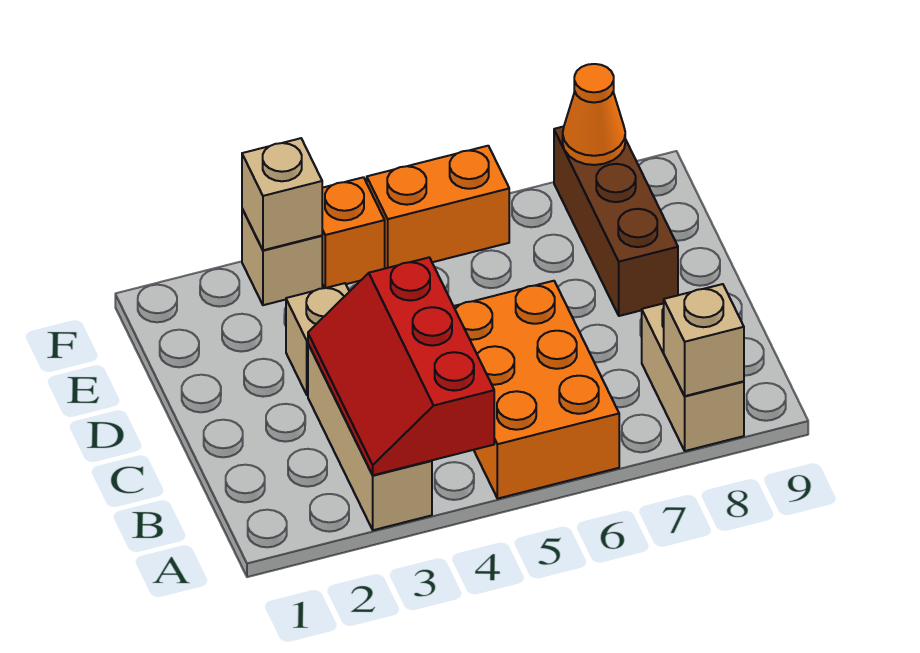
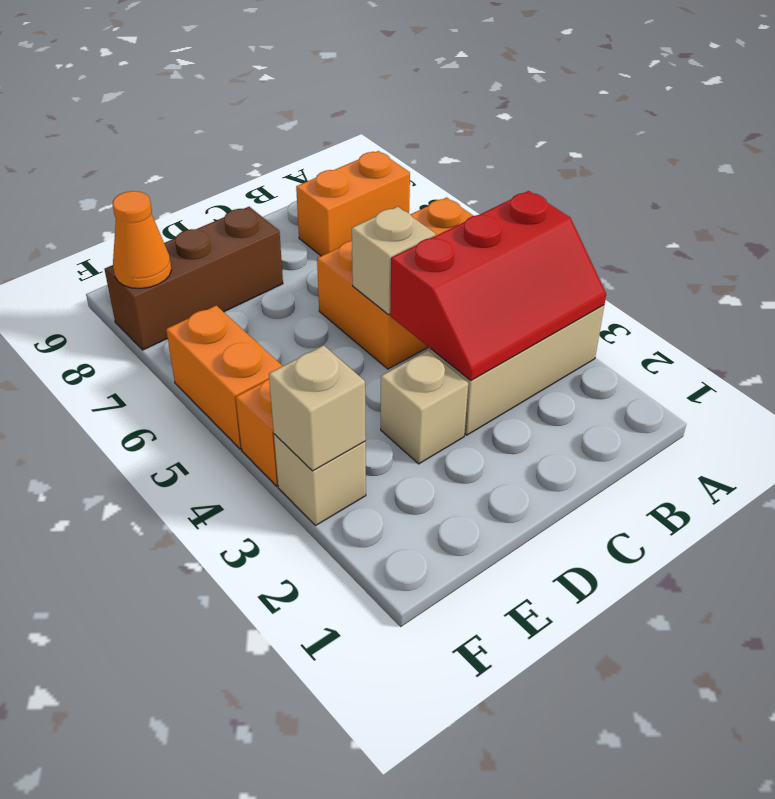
tan brick A8:B8 level 1 -> orange brick A8:B8 level 1
tan brick A8 level 2 -> tan brick C5 level 2

